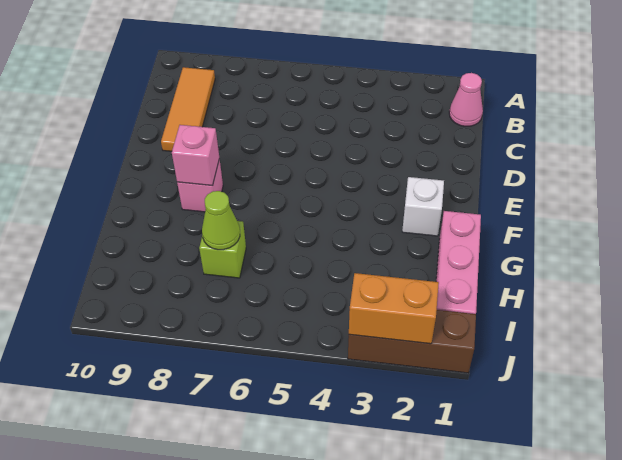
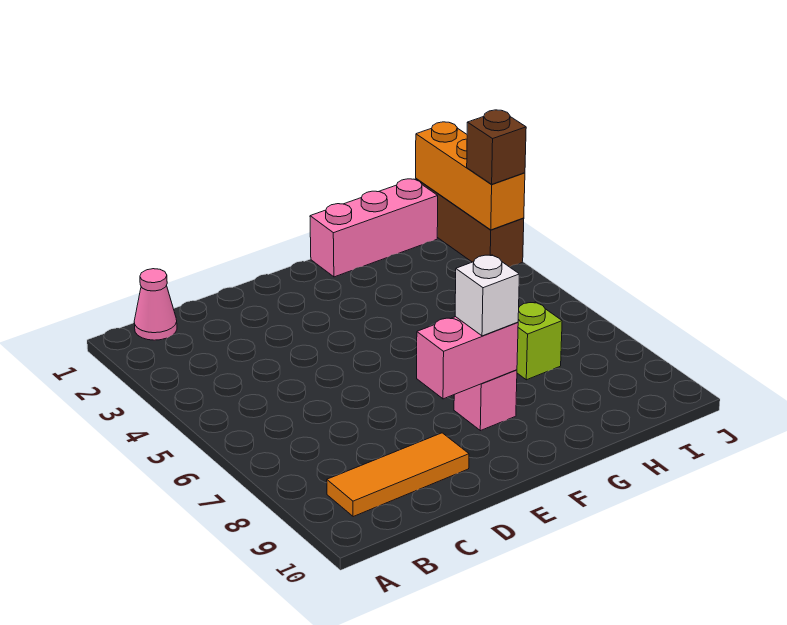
white brick F2 level 1 -> white brick F8 level 3
pink brick F8 level 2 -> pink brick E8:F8 level 2
lime cone H7 level 2 -> none
orange brick J2:J3 level 2 -> orange brick J1:J3 level 2
none -> brown brick J3 level 3

